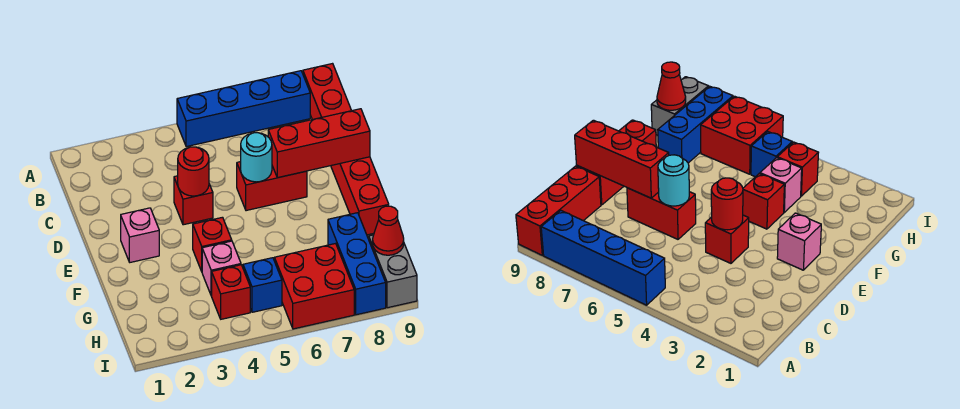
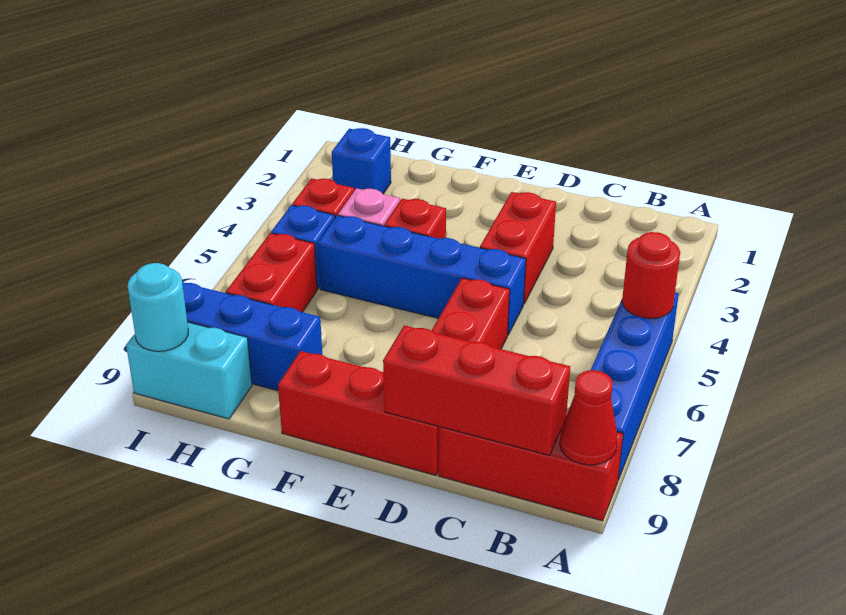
red brick D4 level 1 -> red brick D3:D4 level 1
red round brick D4 level 2 -> red round brick A5 level 2
none -> blue brick D5:G5 level 1
cyan round brick D6 level 2 -> cyan round brick I9 level 2
red brick D7:D9 level 2 -> red brick B9:D9 level 2
pink brick E2 level 1 -> none
none -> blue brick H2 level 1
red brick H6:I7 level 1 -> red brick H6:H7 level 1
grey brick H9:I9 level 1 -> cyan brick H9:I9 level 1
red cone H9 level 2 -> red cone A9 level 2

